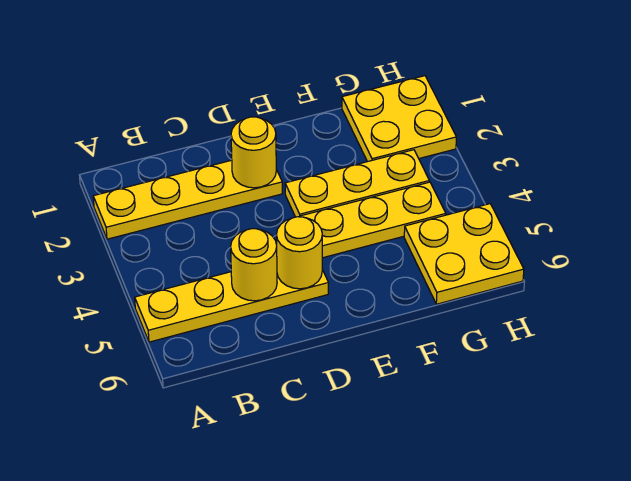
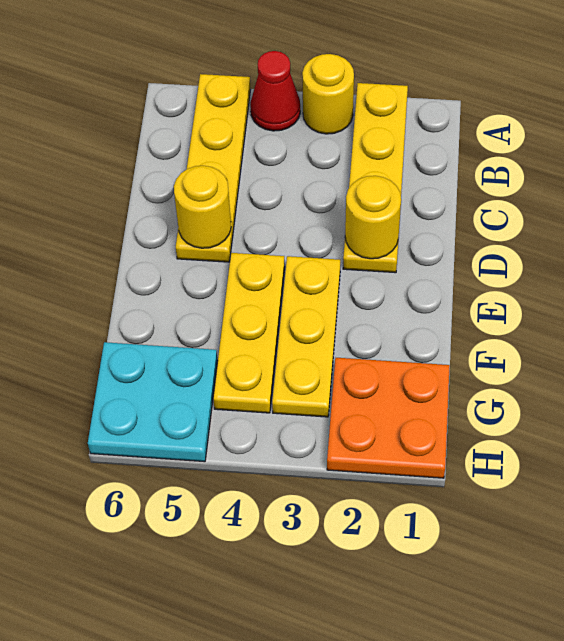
none -> red cone A4 level 1
yellow round brick C5 level 2 -> yellow round brick A3 level 1
yellow plate G1:H2 level 1 -> orange plate G1:H2 level 1
yellow plate G5:H6 level 1 -> cyan plate G5:H6 level 1

